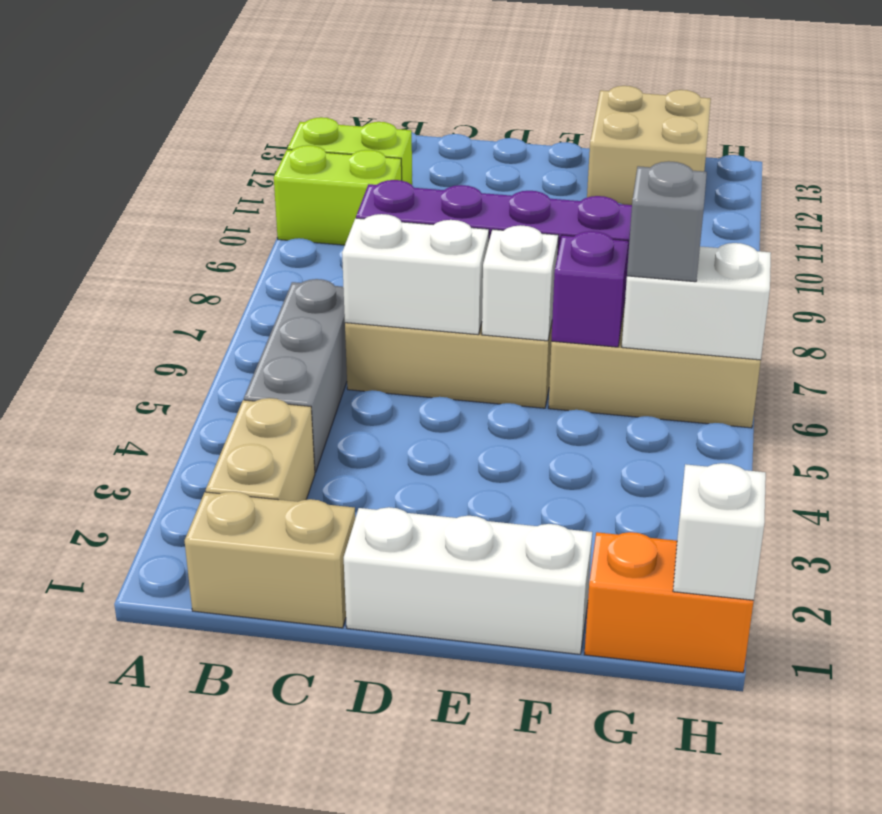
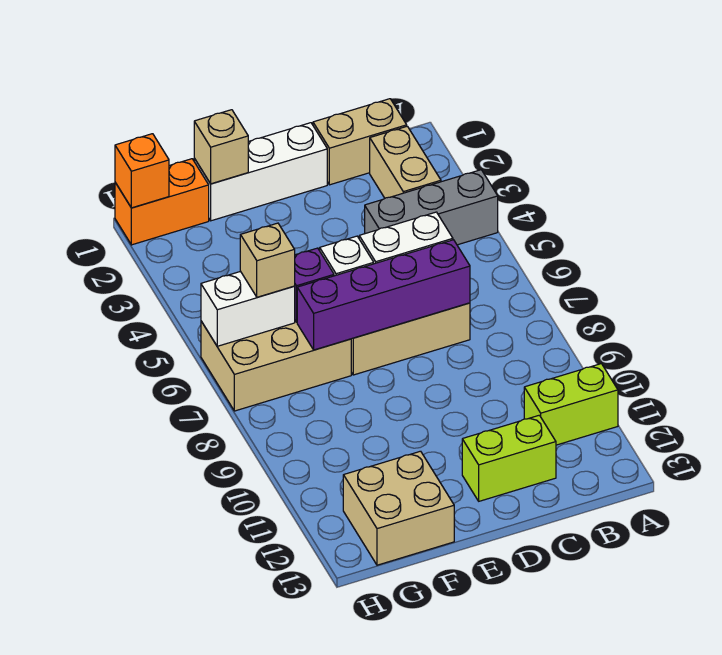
lime brick A10:B10 level 1 -> lime brick C12:D12 level 1
grey brick B4:B6 level 1 -> grey brick A4:C4 level 1
none -> tan brick F1 level 2
grey brick G6 level 3 -> tan brick G6 level 3
white brick H1 level 2 -> orange brick H1 level 2

